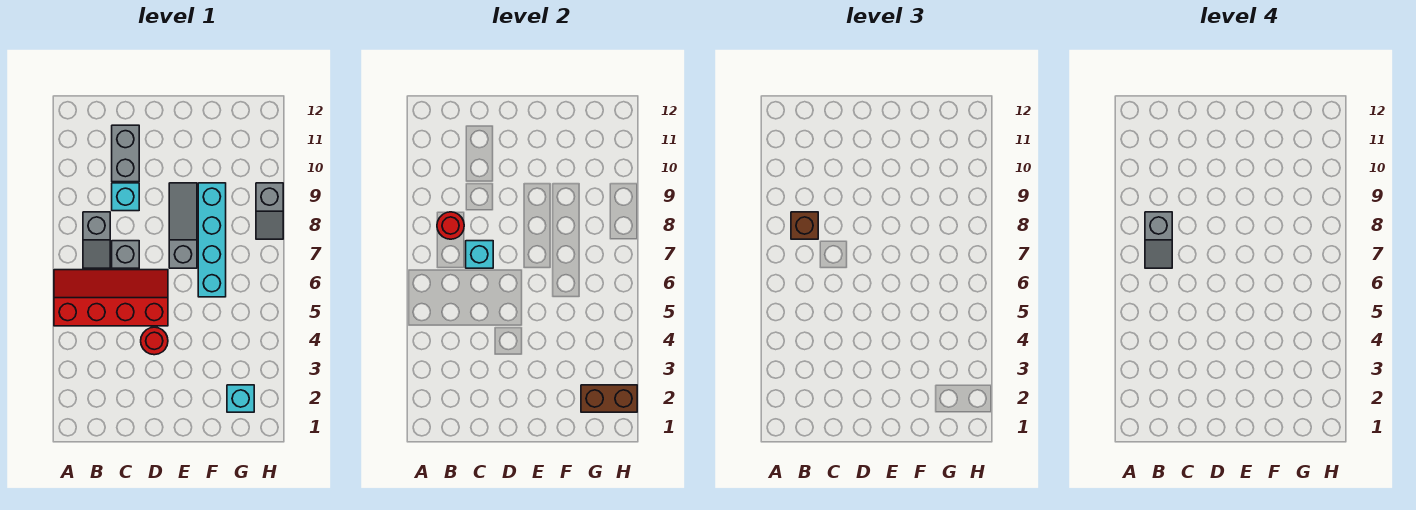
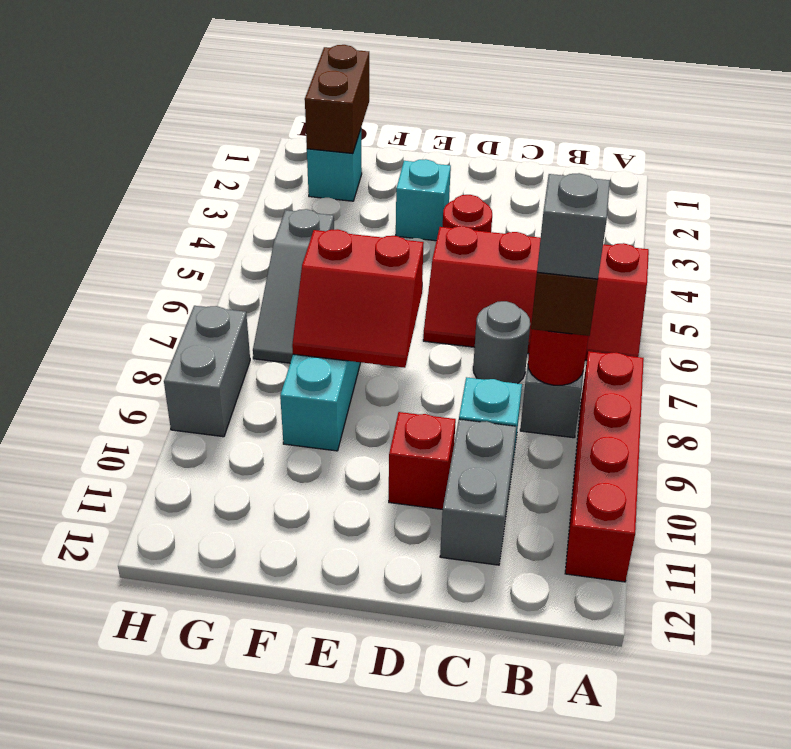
none -> red brick A8:A11 level 1
grey brick C7 level 1 -> grey round brick C7 level 1
cyan brick C7 level 2 -> cyan brick E3 level 1
none -> red brick D10 level 1
grey slope E7:E9 level 1 top 7 -> grey slope G5:G7 level 1 top 5
none -> red slope E7:F8 level 2 top 7
brown brick G2:H2 level 2 -> brown brick G1:G2 level 2
grey slope H8:H9 level 1 top 9 -> grey brick H8:H9 level 1

